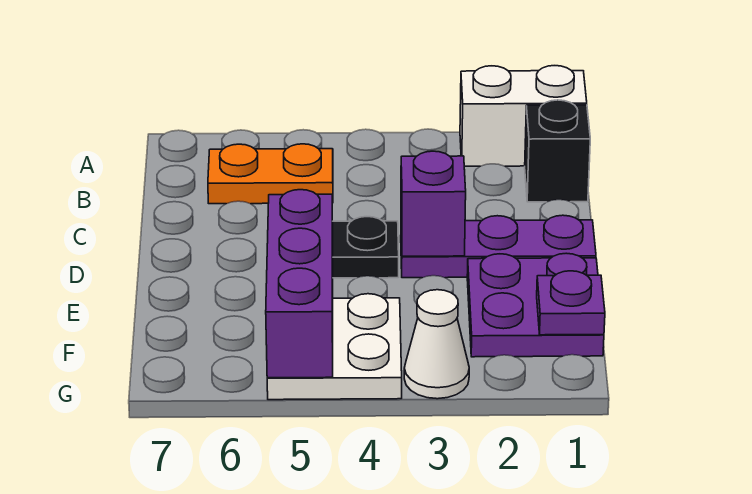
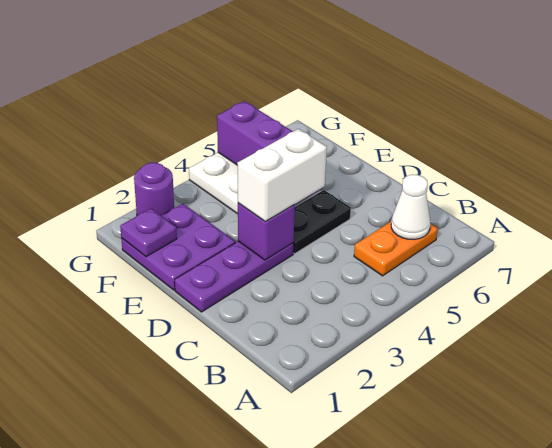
white brick A1:A2 level 1 -> white brick D3:D4 level 3
black brick B1 level 1 -> none
none -> purple round brick G2 level 1
white cone G3 level 1 -> white cone B6 level 2

